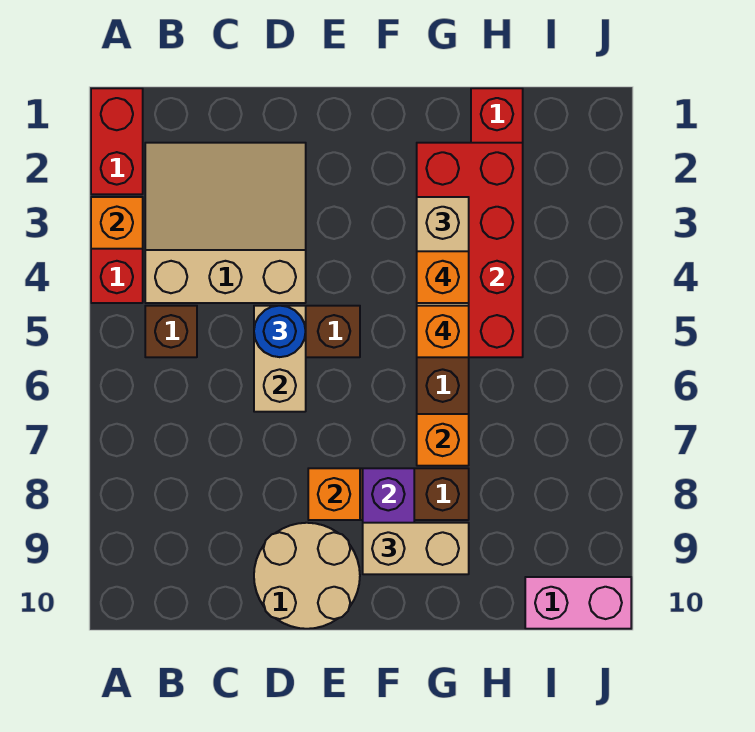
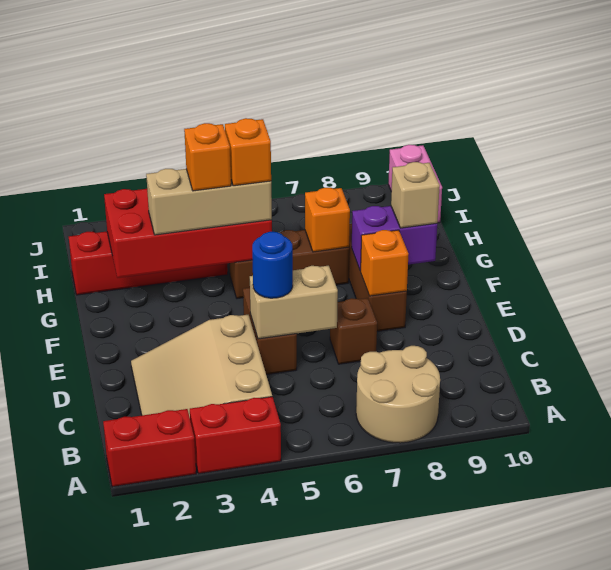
orange brick A3 level 2 -> none
brown brick B5 level 1 -> brown brick D7 level 1
tan round brick D9:E10 level 1 -> tan round brick A7:B8 level 1
tan brick F9:G9 level 3 -> tan brick F9 level 3

